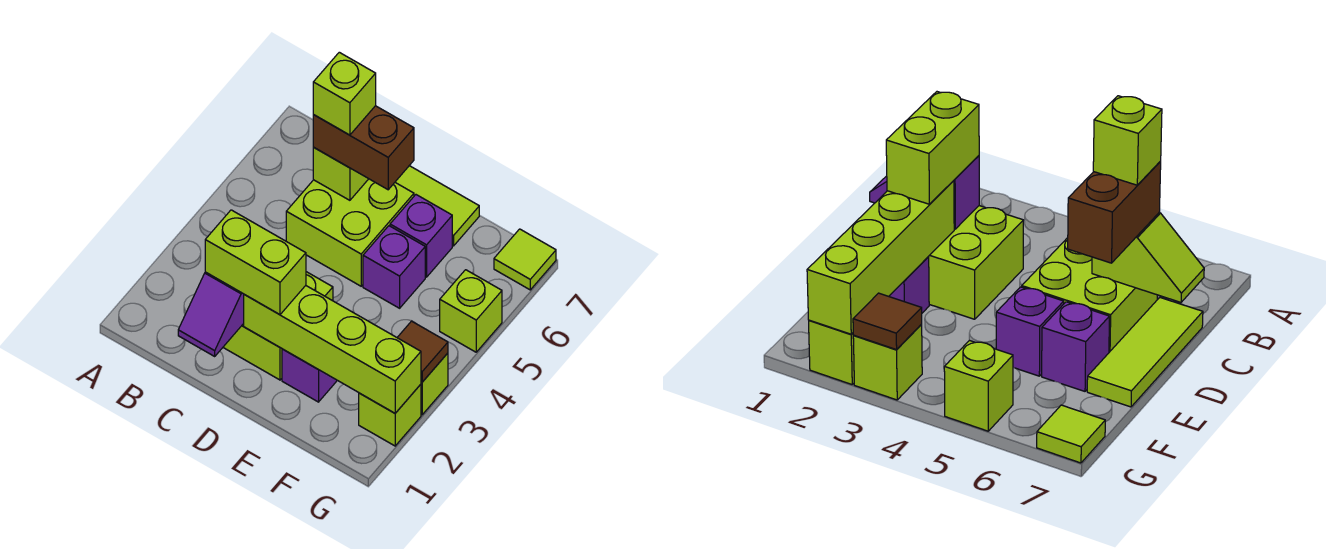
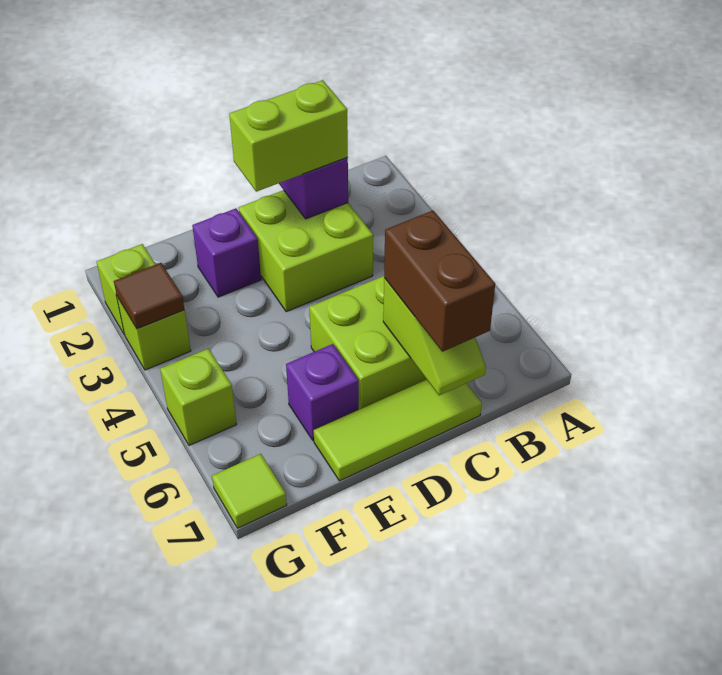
brown brick C6:D6 level 3 -> brown brick C6:C7 level 3
lime brick C6 level 4 -> none
lime brick D2:G2 level 2 -> none
purple brick E5 level 1 -> none

